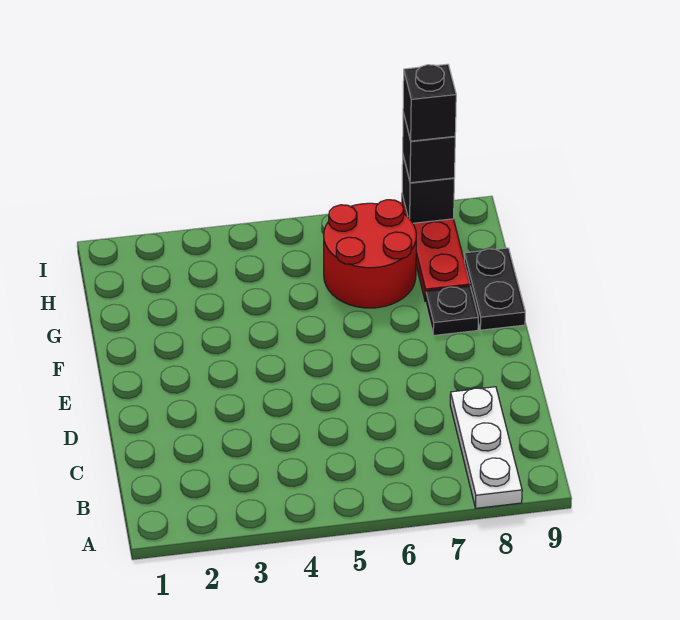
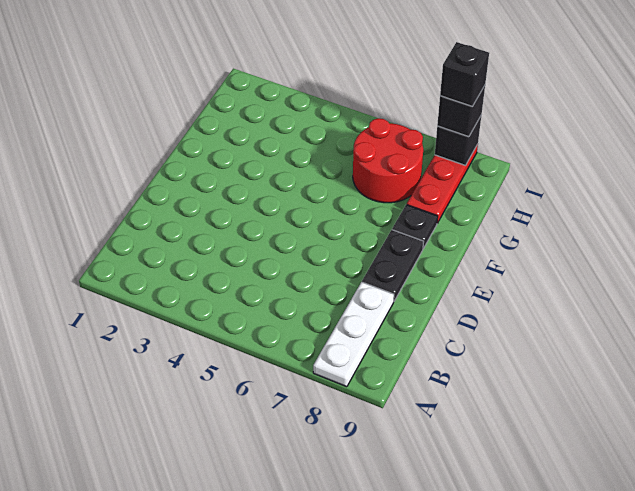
black plate F9:G9 level 1 -> black plate D8:E8 level 1

